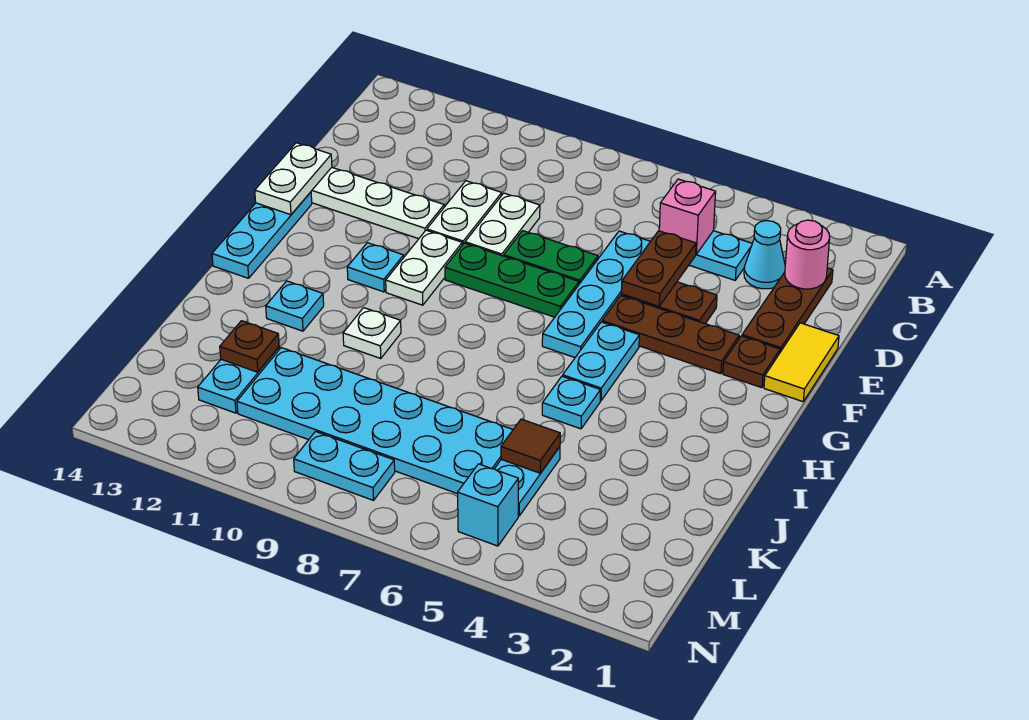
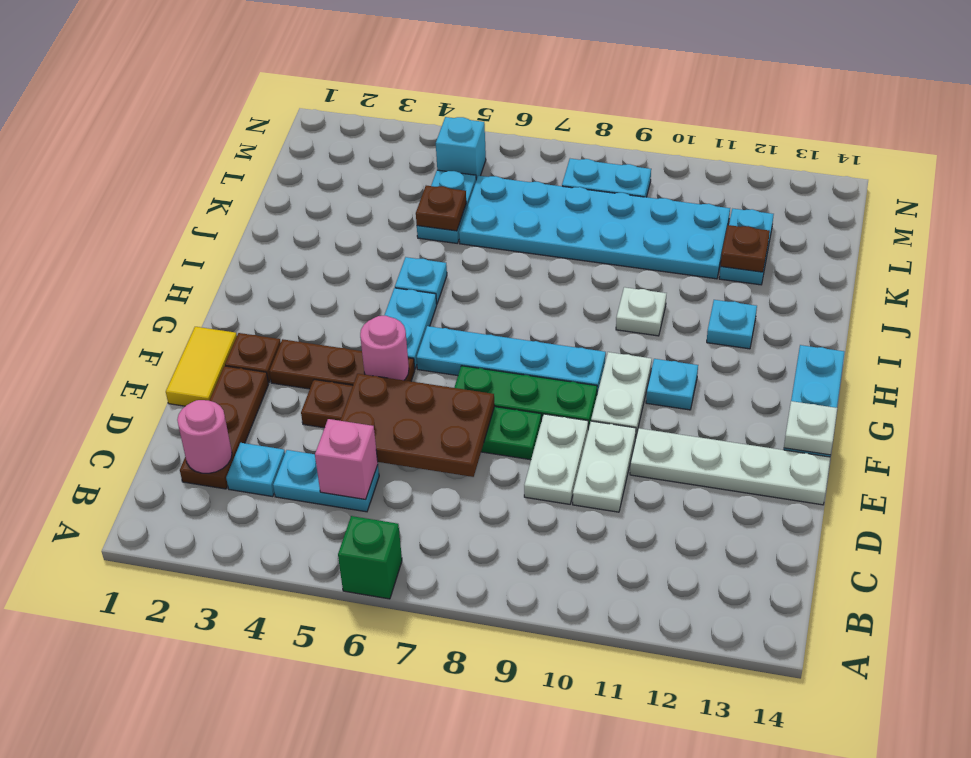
none -> green brick A6 level 1
cyan cone C3 level 1 -> cyan plate C3 level 1
brown plate D5:E5 level 2 -> brown plate D5:E7 level 2
cyan plate D6:G6 level 1 -> cyan plate G6:G9 level 1
white plate E14:F14 level 2 -> white plate F14 level 2
none -> pink round brick F5 level 2
brown tile K5 level 2 -> brown plate K5 level 2

